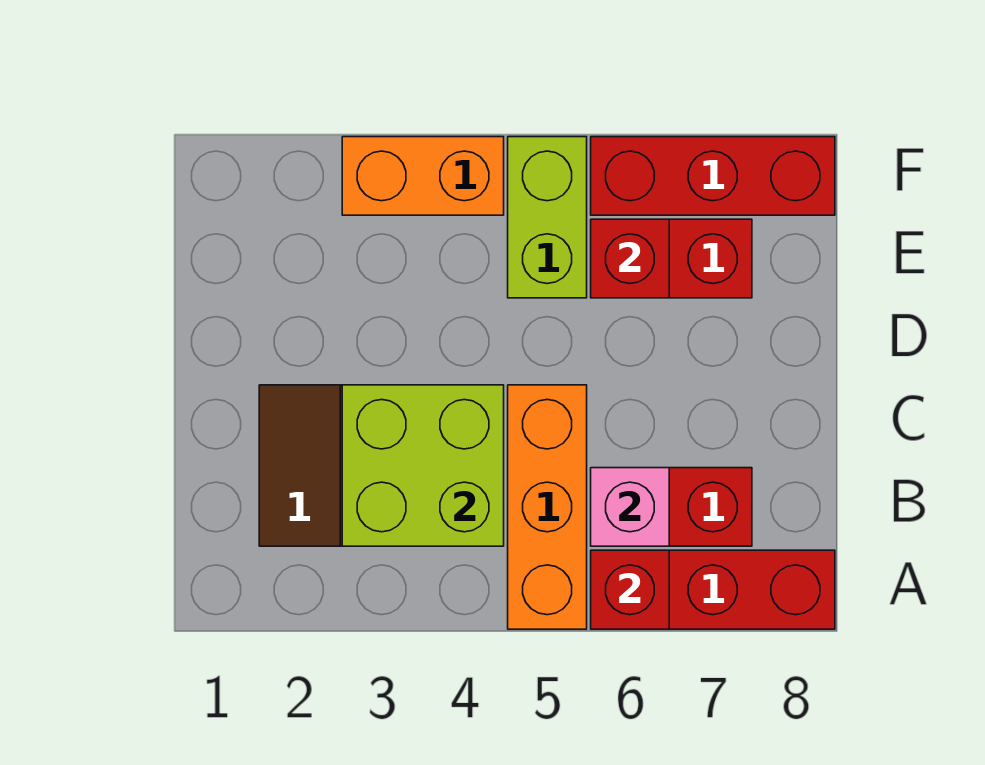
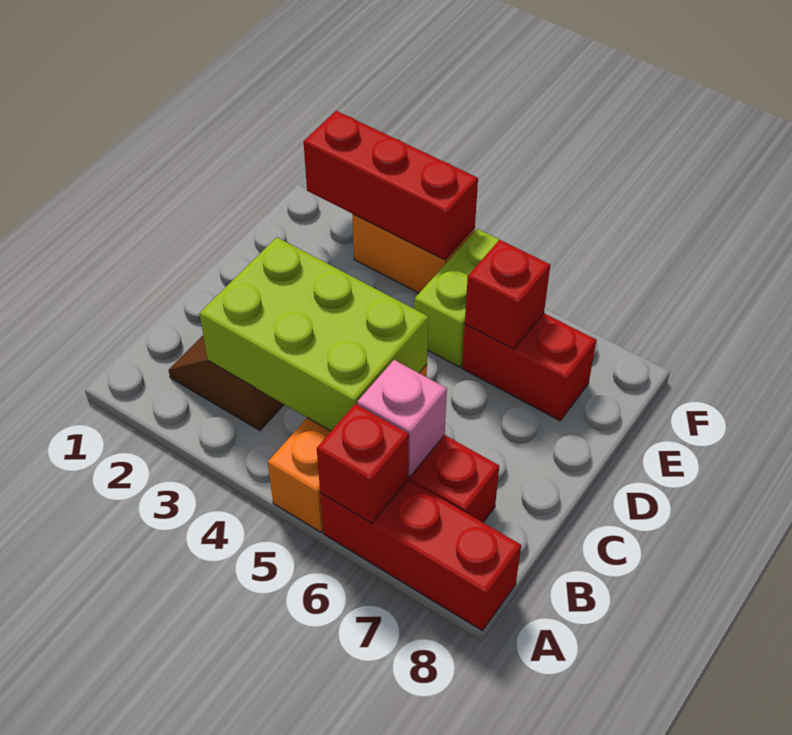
lime brick B3:C4 level 2 -> lime brick B3:C5 level 2
red brick F6:F8 level 1 -> red brick F2:F4 level 2

